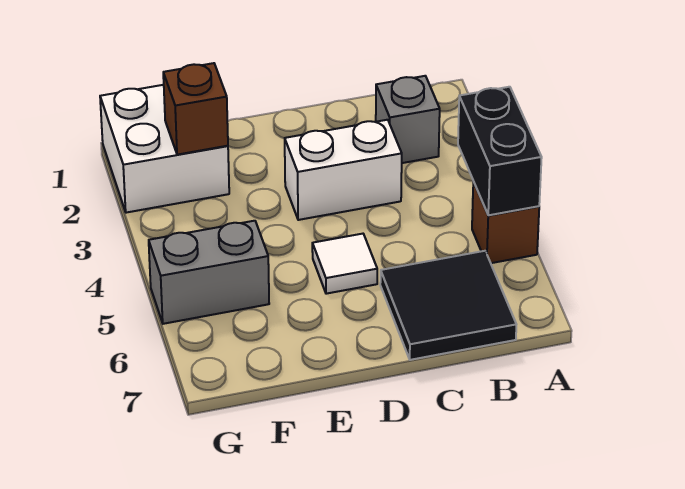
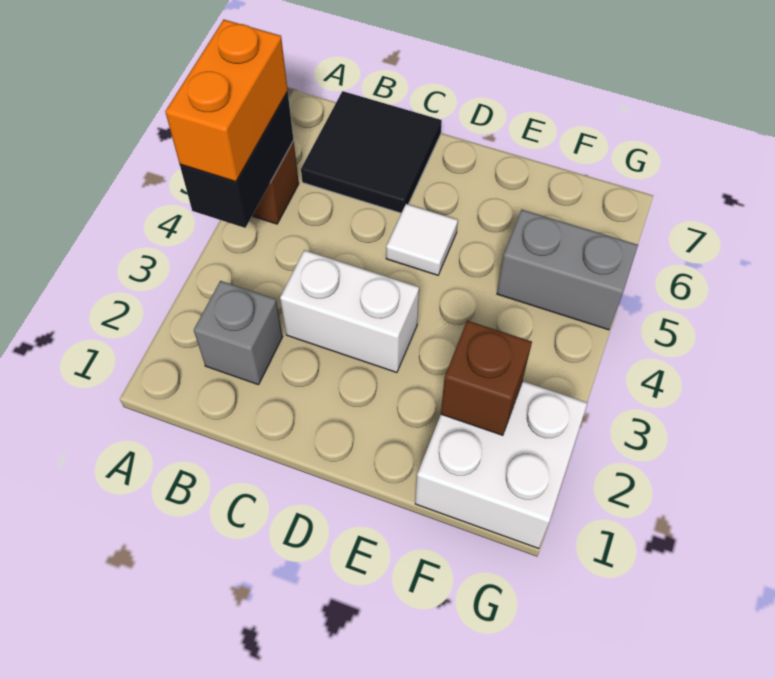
none -> orange brick A4:A5 level 3

